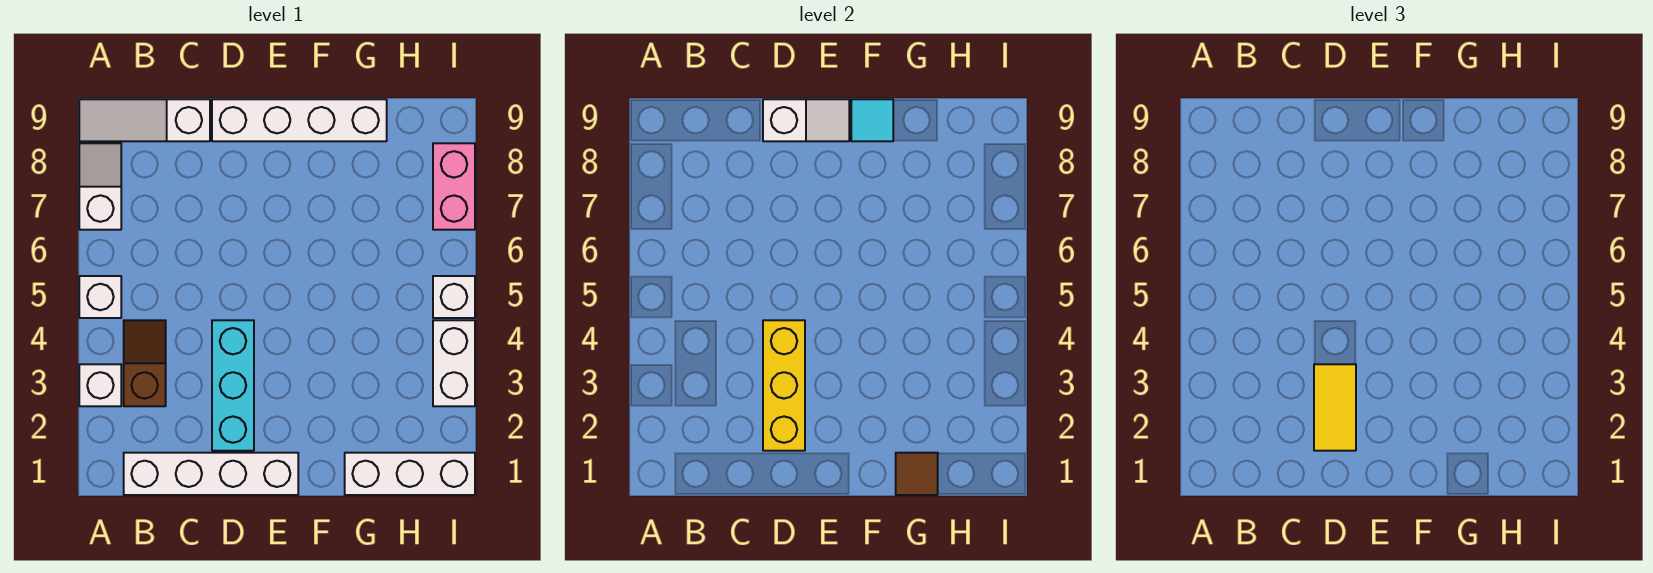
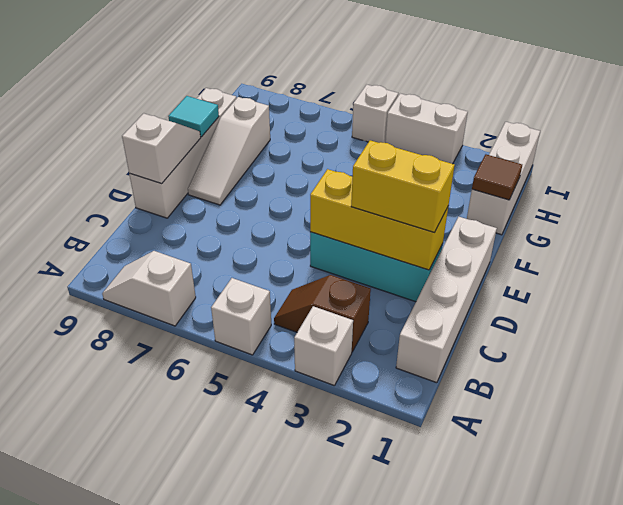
white slope A9:C9 level 1 top C -> white slope E8:G8 level 1 top G
yellow tile D2:D3 level 3 -> yellow brick D2:D3 level 3
pink brick I7:I8 level 1 -> none

